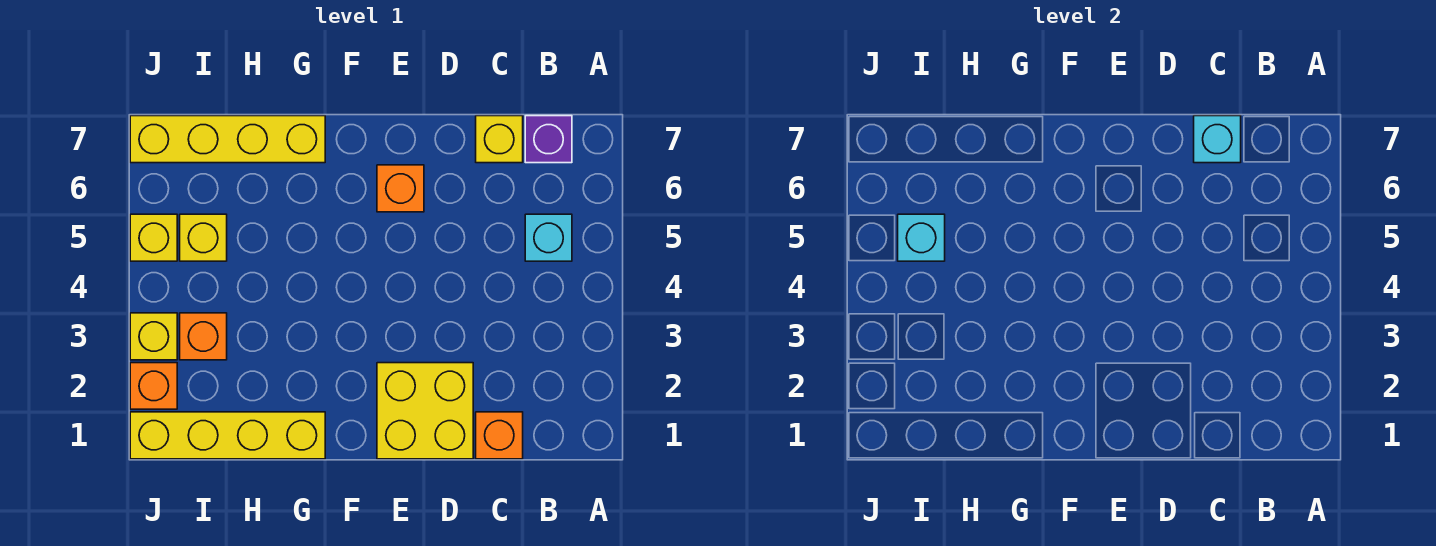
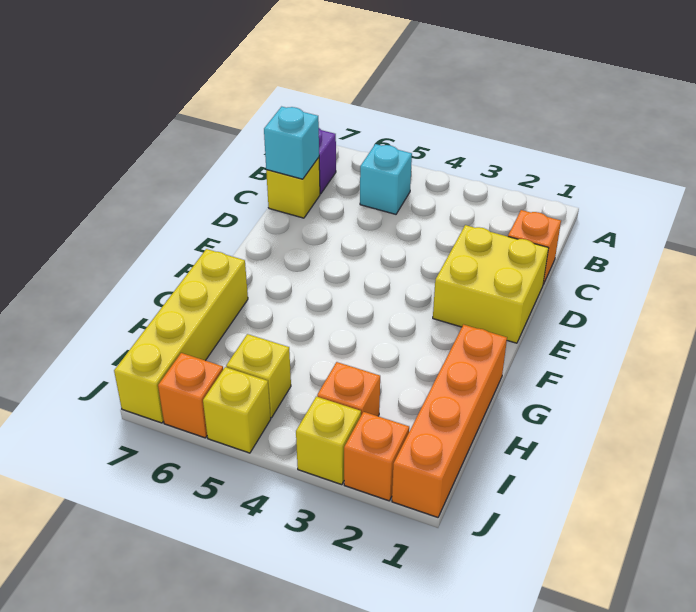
orange brick E6 level 1 -> orange brick J6 level 1
yellow brick G1:J1 level 1 -> orange brick G1:J1 level 1
cyan brick I5 level 2 -> none

